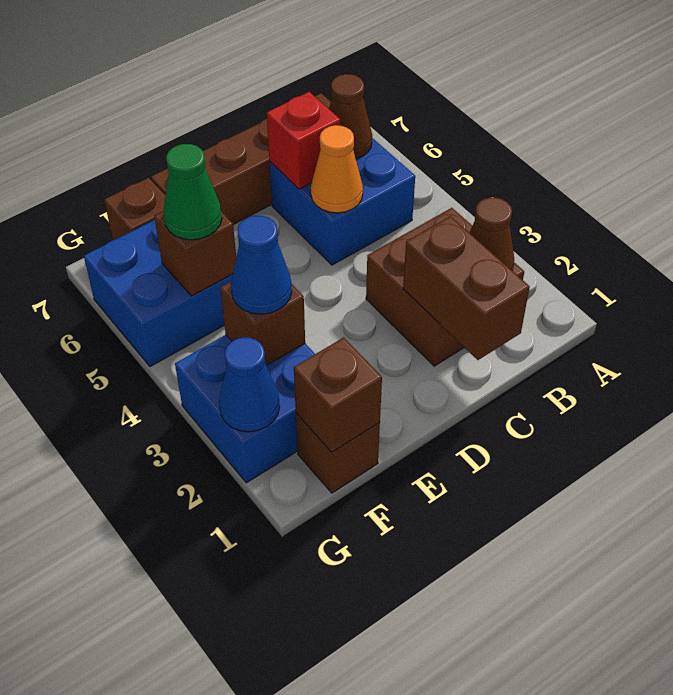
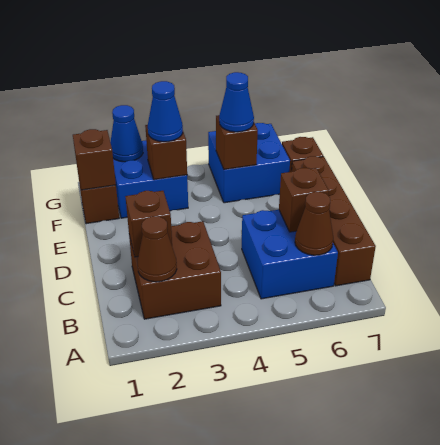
brown brick C1:C2 level 2 -> brown brick C2 level 2
orange cone C5 level 2 -> none
red brick C6 level 2 -> brown brick C6 level 2
green cone F5 level 3 -> blue cone F5 level 3

